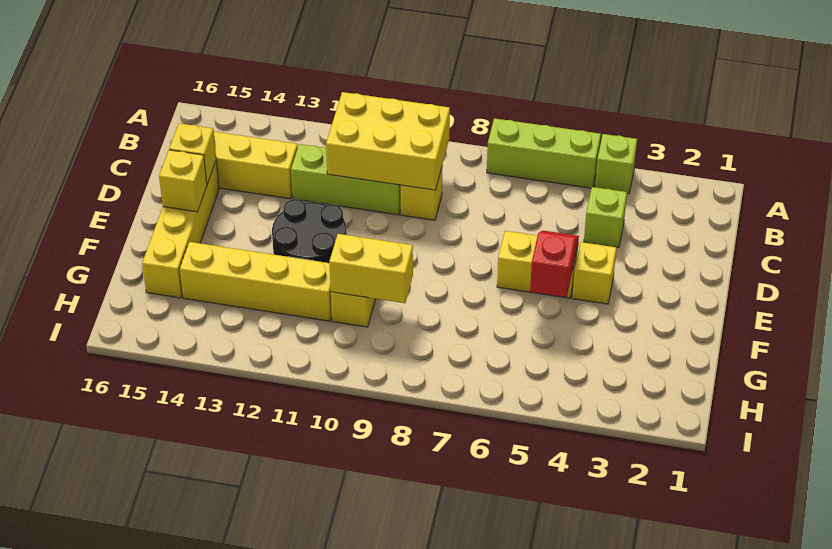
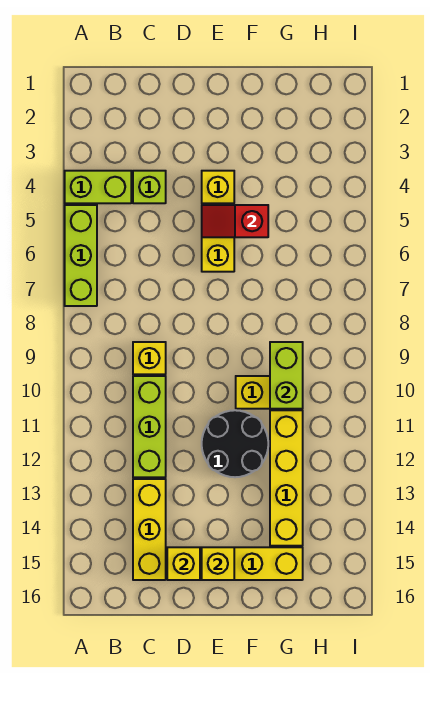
lime brick A4 level 1 -> lime brick A4:B4 level 1
yellow brick B9:C11 level 2 -> none
yellow brick G9:G10 level 2 -> lime brick G9:G10 level 2

